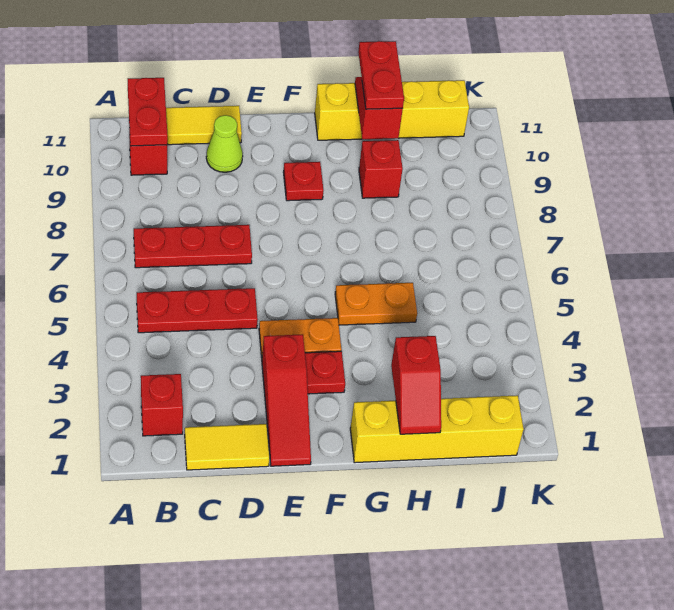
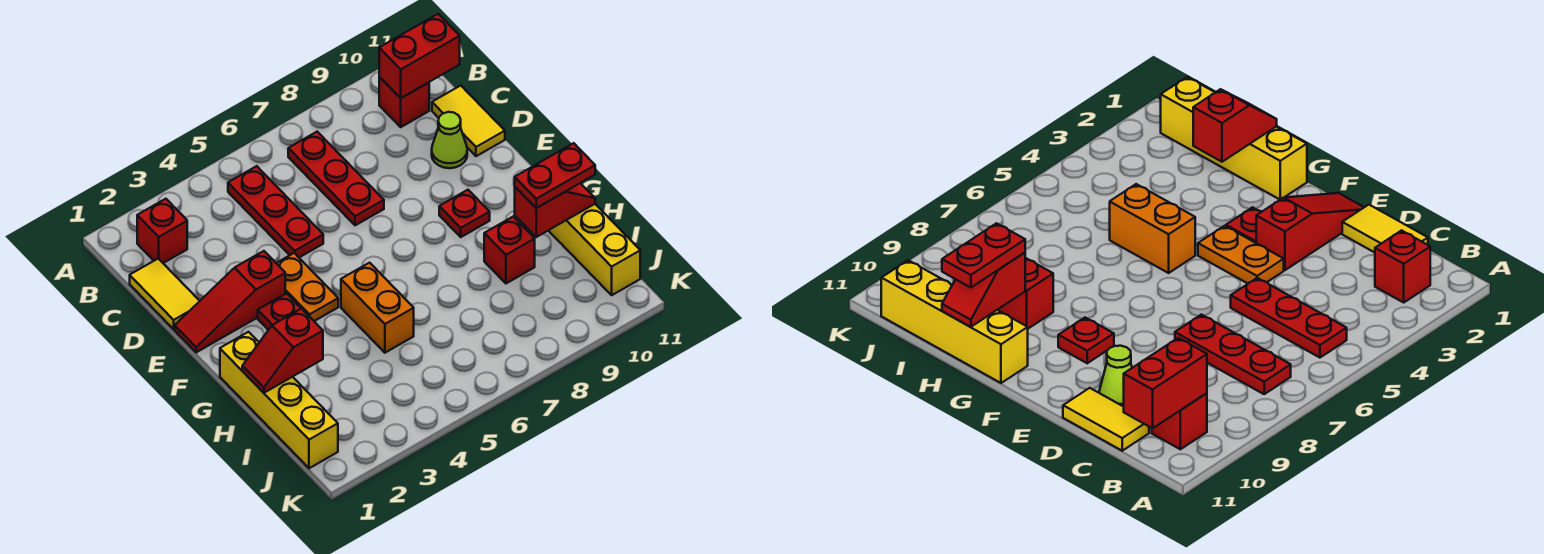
red plate B10:B11 level 2 -> red brick B10:B11 level 2
orange plate G5:H5 level 1 -> orange brick G5:H5 level 1

